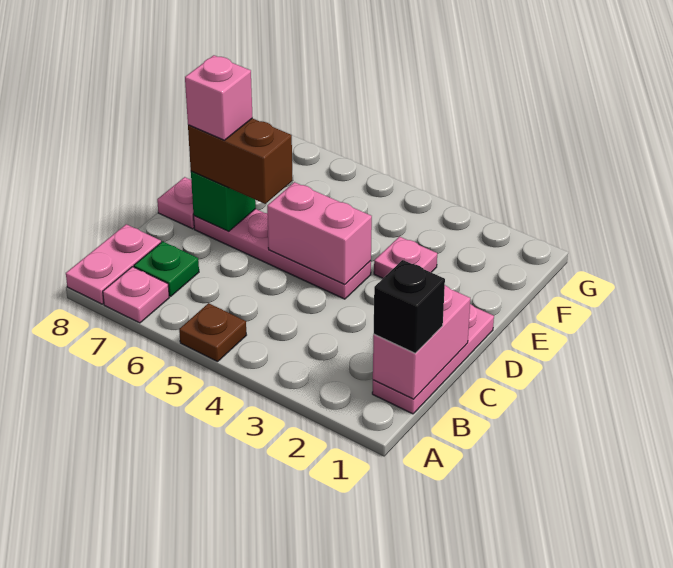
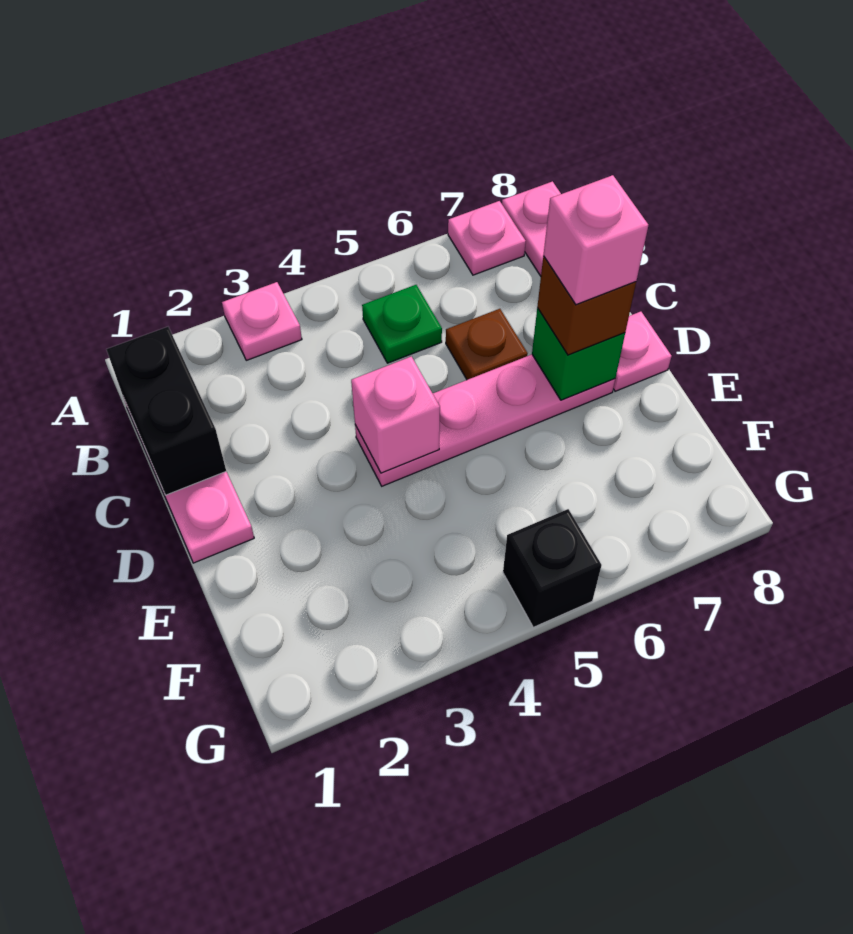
brown plate A5 level 1 -> brown plate C6 level 1
pink brick B1:C1 level 2 -> black brick B1:C1 level 2
black brick B1 level 3 -> black brick G5 level 1
green plate B7 level 1 -> green plate B5 level 1
pink brick D4:D5 level 2 -> pink brick D4 level 2
brown brick D6:D7 level 3 -> brown brick D7 level 3
pink plate E3 level 1 -> pink plate A3 level 1

